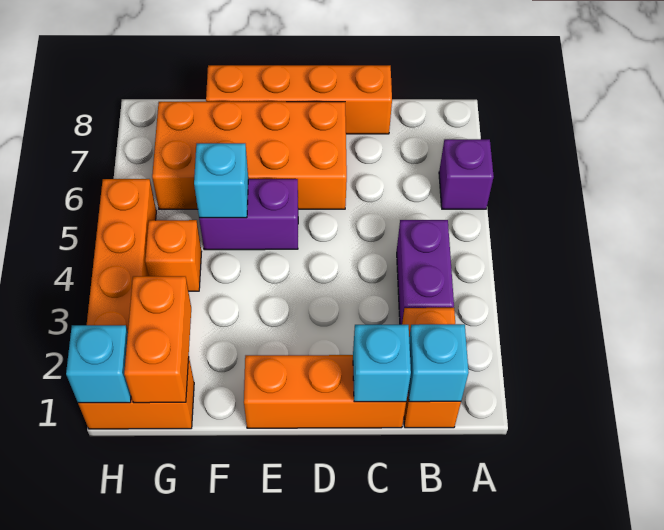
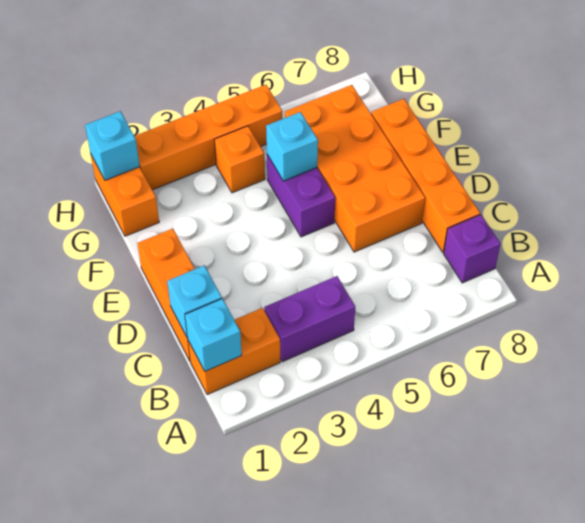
purple brick A6 level 1 -> purple brick B8 level 1
orange brick G1:G2 level 2 -> none

